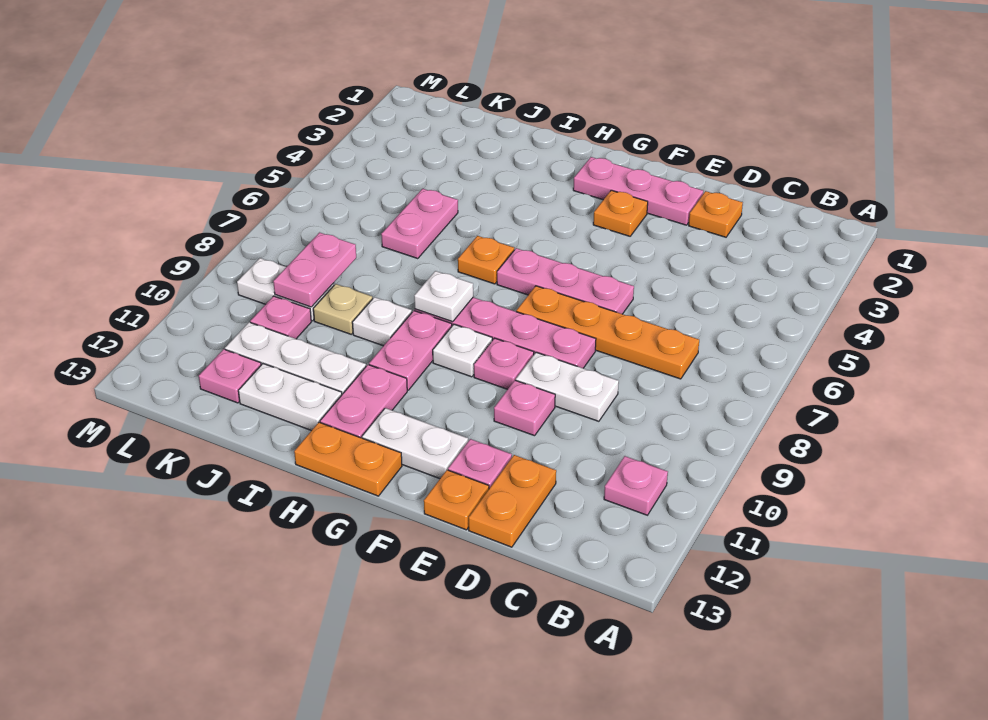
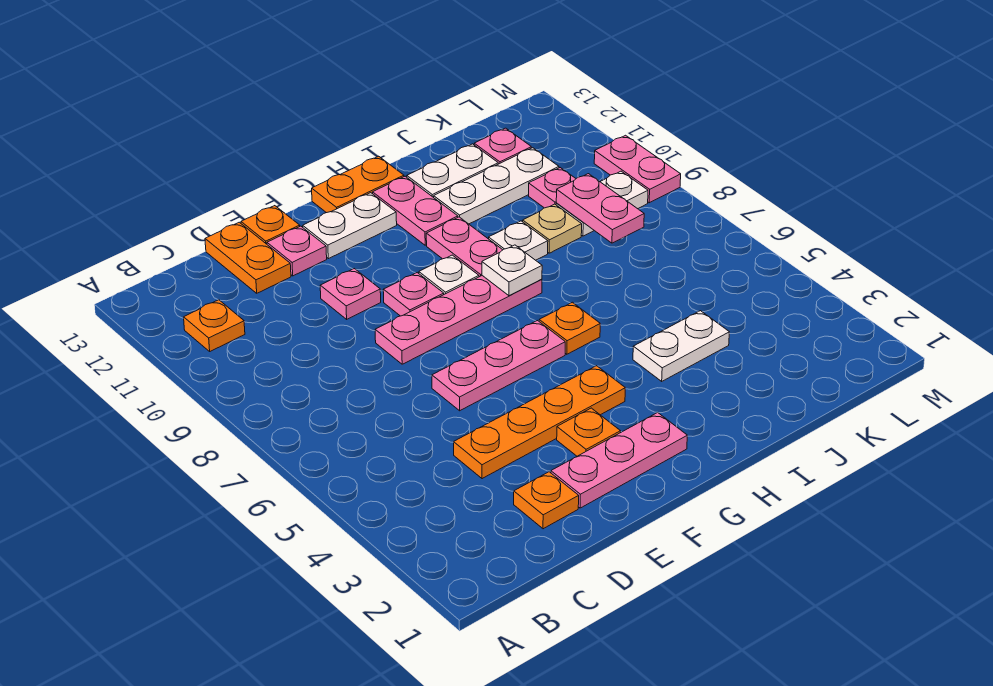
pink plate B11 level 1 -> orange plate B11 level 1
orange plate C7:F7 level 1 -> orange plate D4:G4 level 1
white plate D9:E9 level 1 -> white plate I4:J4 level 1
pink plate J5:J6 level 1 -> pink plate M9:M10 level 1

